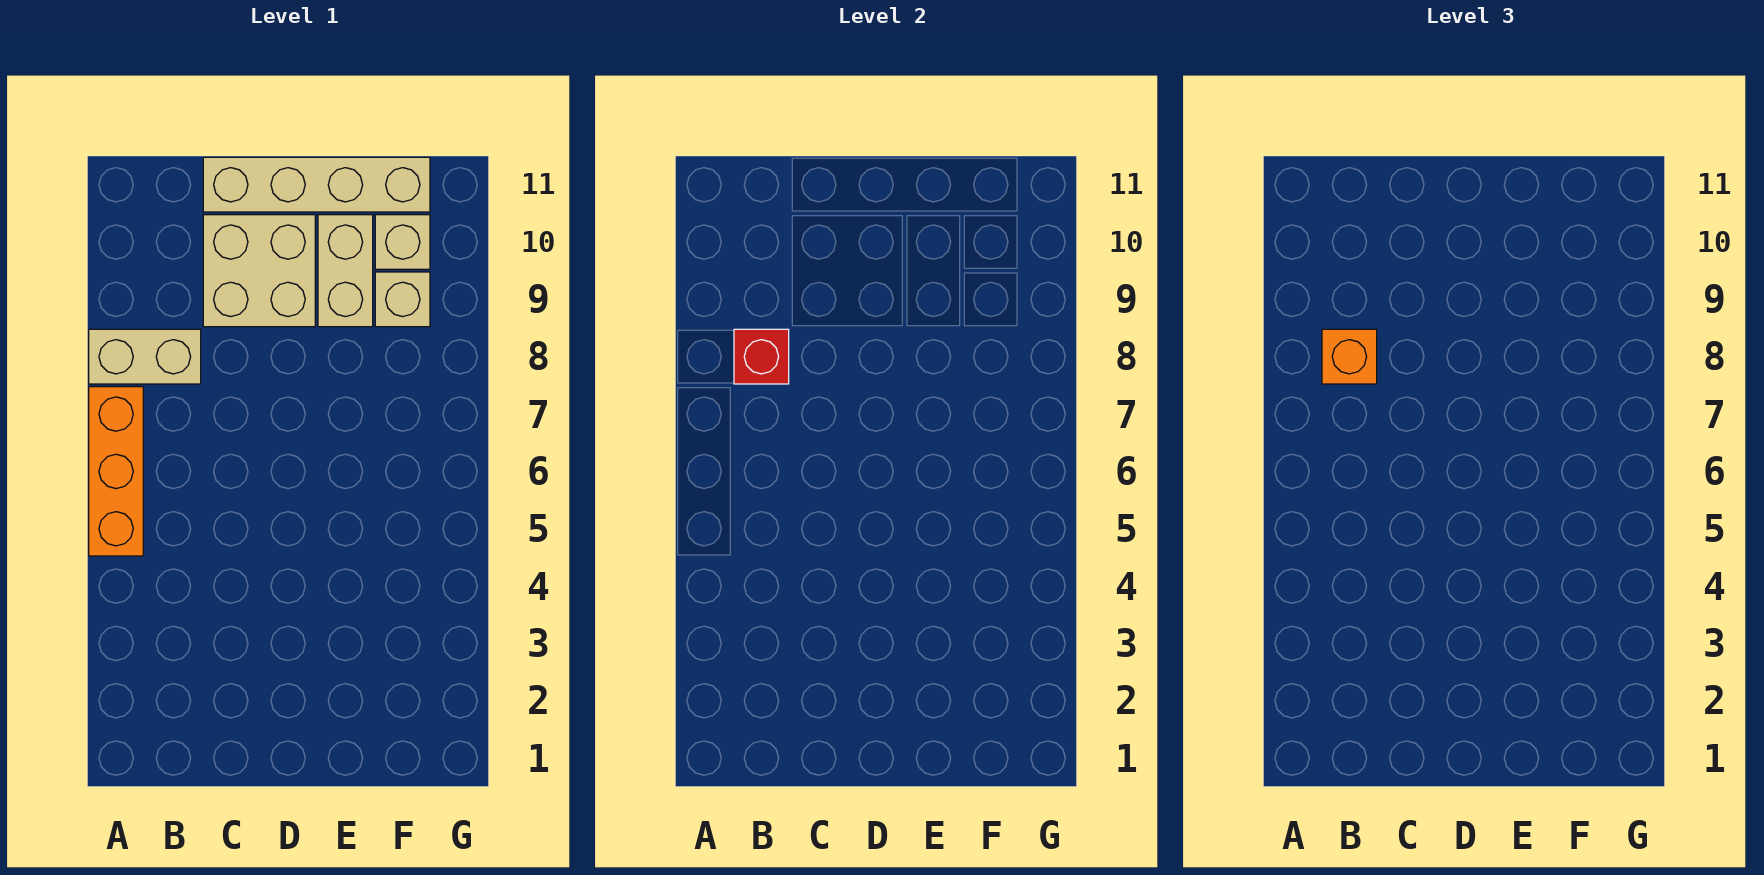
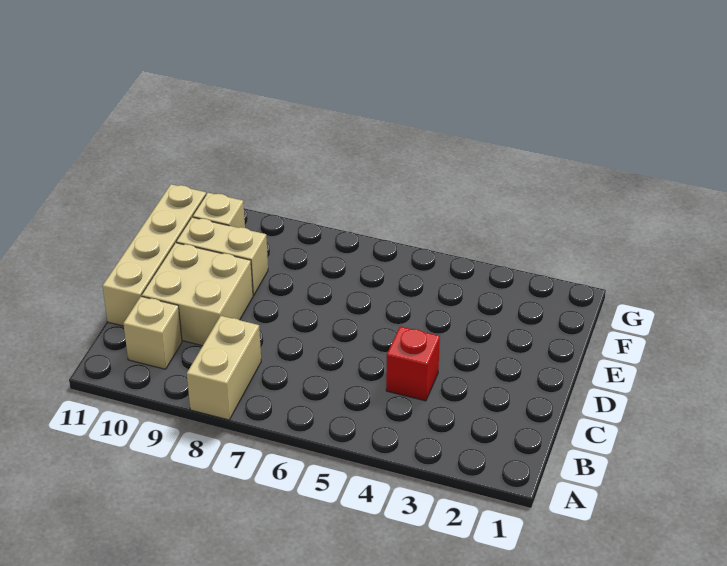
orange brick A5:A7 level 1 -> none
red brick B8 level 2 -> red brick C4 level 1
orange brick B8 level 3 -> none
tan brick F9 level 1 -> tan brick B10 level 1

